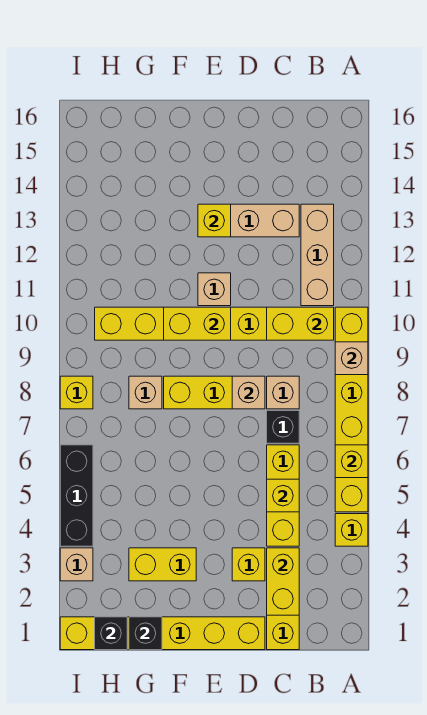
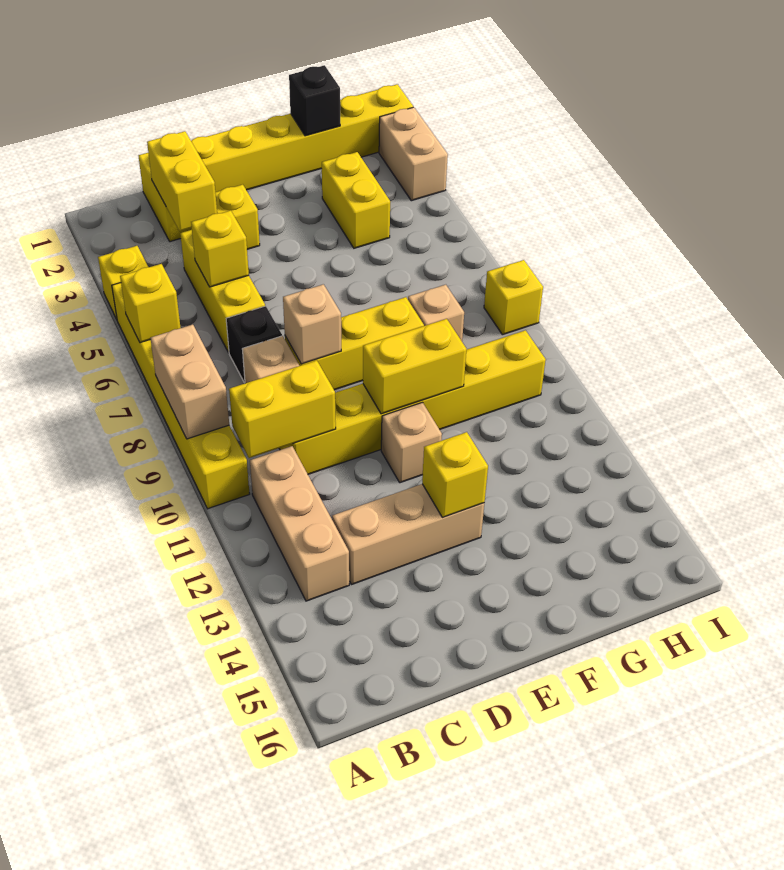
tan brick A9 level 2 -> tan brick A8:A9 level 2
yellow brick F3:G3 level 1 -> yellow brick G3:G4 level 1
black brick H1 level 2 -> none
tan brick I3 level 1 -> tan brick I2:I3 level 1
black brick I4:I6 level 1 -> none

